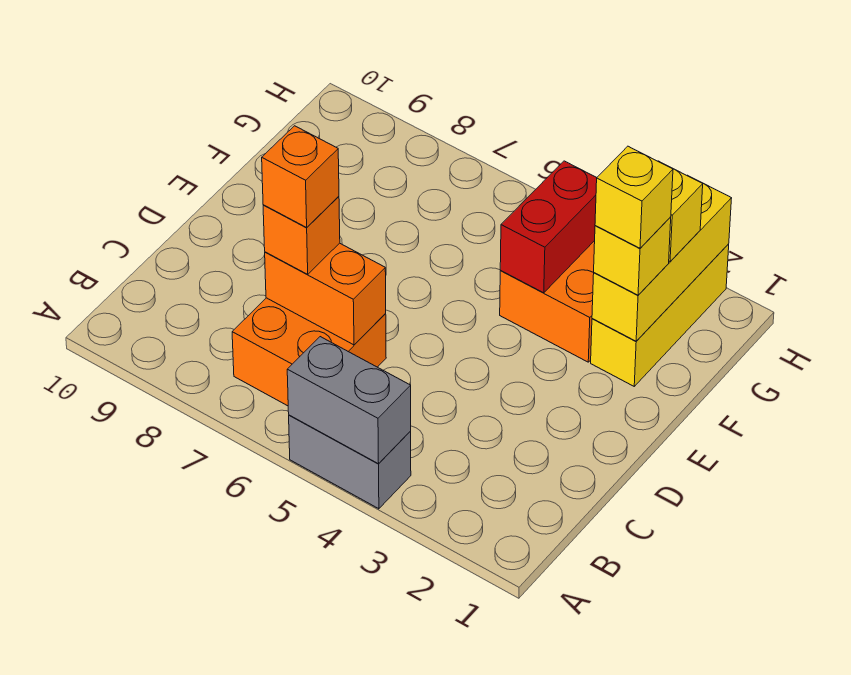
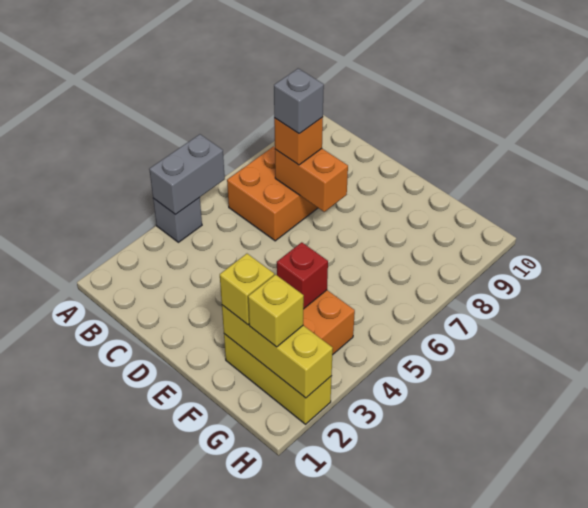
grey brick A4:A5 level 1 -> grey brick A4 level 1
orange brick C6:C7 level 2 -> orange brick C7:D7 level 2
orange brick C7 level 4 -> grey brick C7 level 4
yellow brick F2 level 4 -> none
red brick F4:G4 level 2 -> red brick F4 level 2

